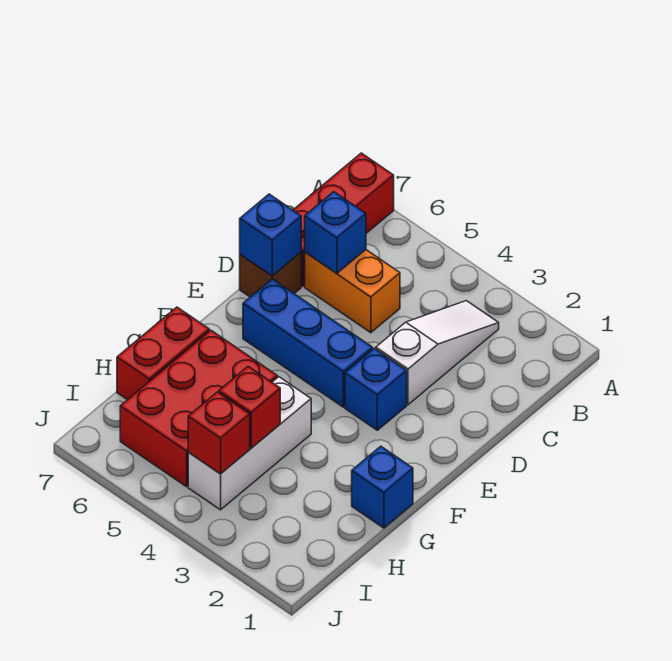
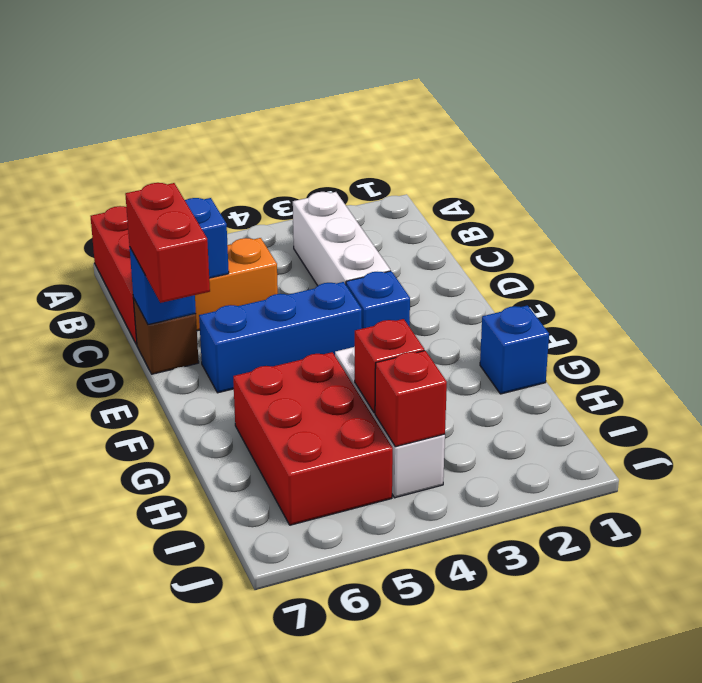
white slope B3:D3 level 1 top D -> white brick B3:D3 level 1
red brick G7:H7 level 1 -> red brick D7:E7 level 3

